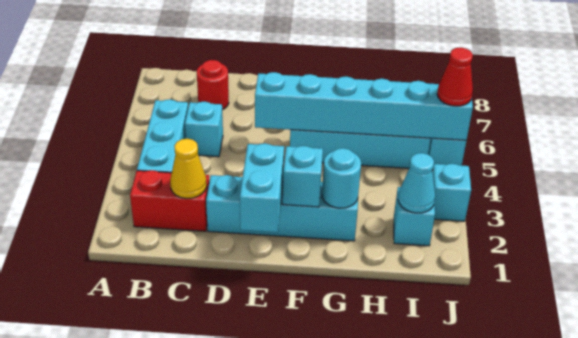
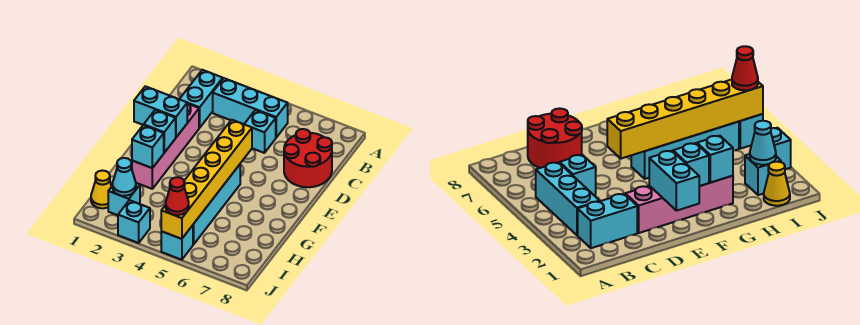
red brick B2:C2 level 1 -> cyan brick B2:C2 level 1
yellow cone C2 level 2 -> yellow cone I1 level 1
red round brick C7 level 1 -> red round brick C7:D8 level 1
cyan brick D2:G2 level 1 -> pink brick D2:G2 level 1
cyan brick E5:J5 level 2 -> yellow brick E5:J5 level 2
cyan round brick G2 level 2 -> cyan brick G2 level 2

